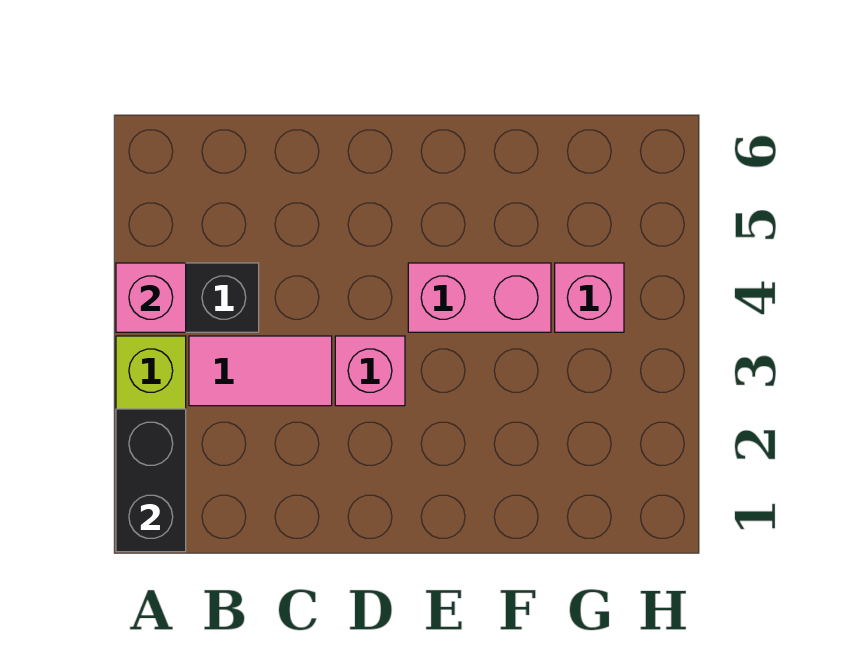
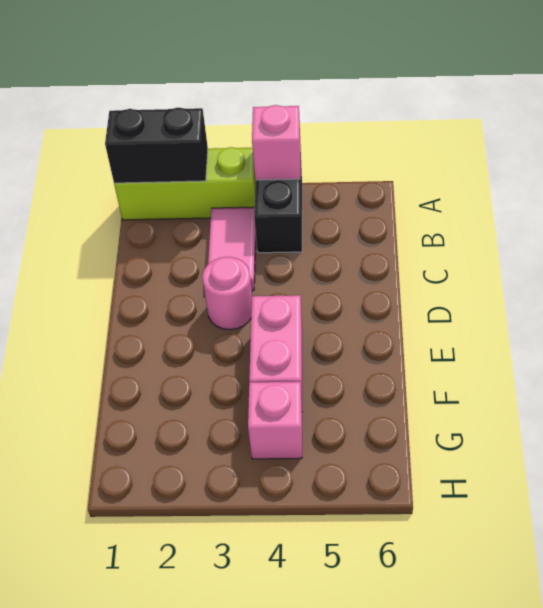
pink brick D3 level 1 -> pink round brick D3 level 1

